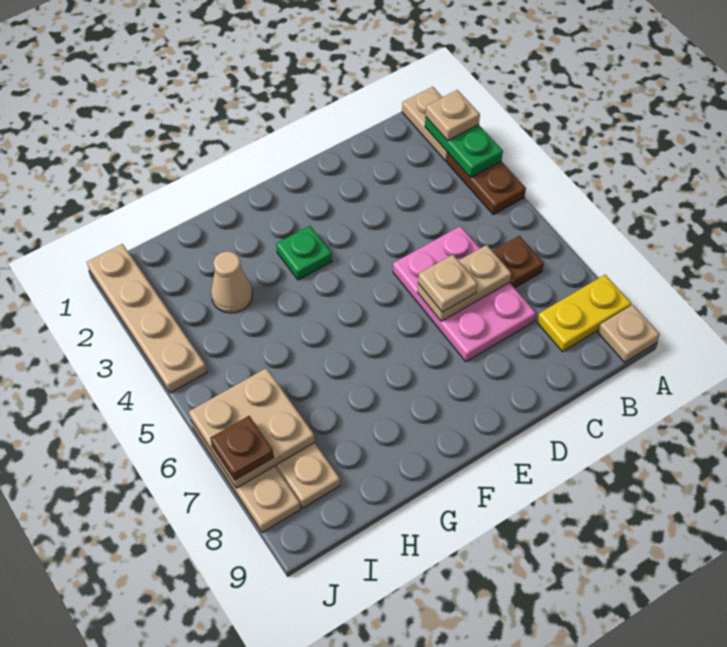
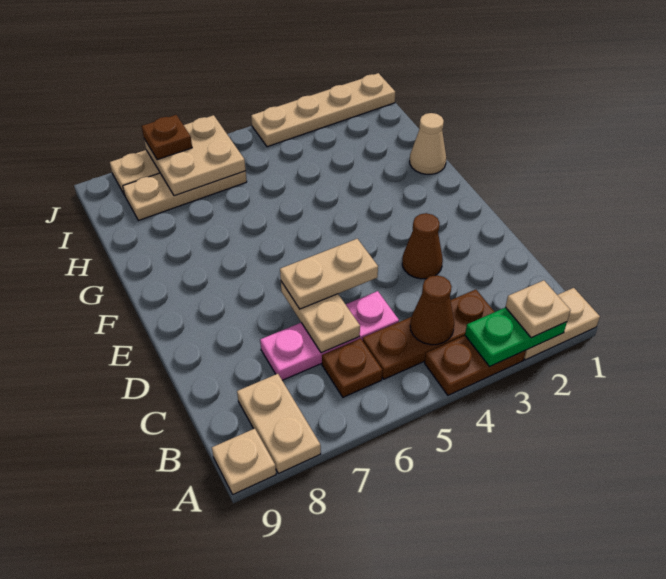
yellow plate A8:B8 level 1 -> tan plate A8:B8 level 1
none -> brown plate B3:B5 level 1
none -> brown cone B4 level 2
pink plate C5:D7 level 1 -> pink plate C5:C7 level 1
none -> brown cone D3 level 1
tan plate D6 level 3 -> tan plate D5:D6 level 3
green plate F3 level 1 -> none
tan cone H3 level 1 -> tan cone G1 level 1

